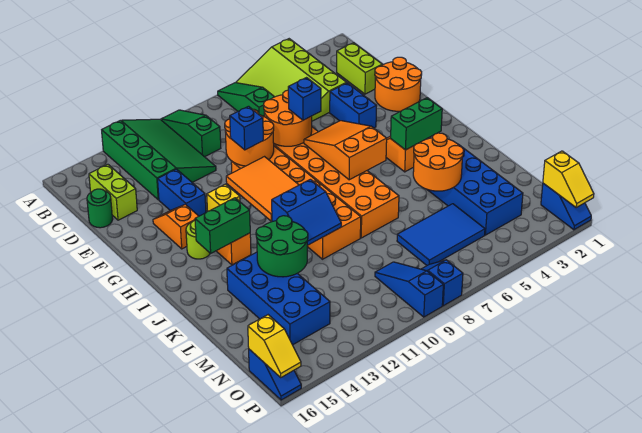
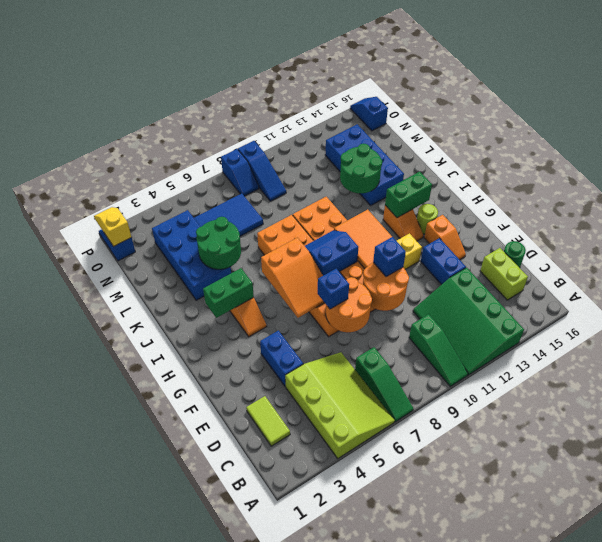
lime brick C2:D2 level 1 -> lime tile C2:D2 level 1
orange round brick E1:F2 level 1 -> none
blue slope J10:K11 level 2 top J -> blue slope H8:I9 level 2 top H
orange round brick K4:L5 level 2 -> green round brick K4:L5 level 2
yellow slope O16:P16 level 2 top O -> none

